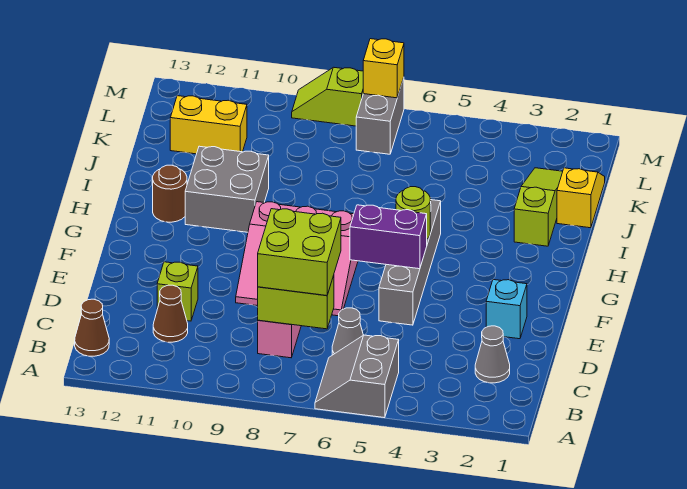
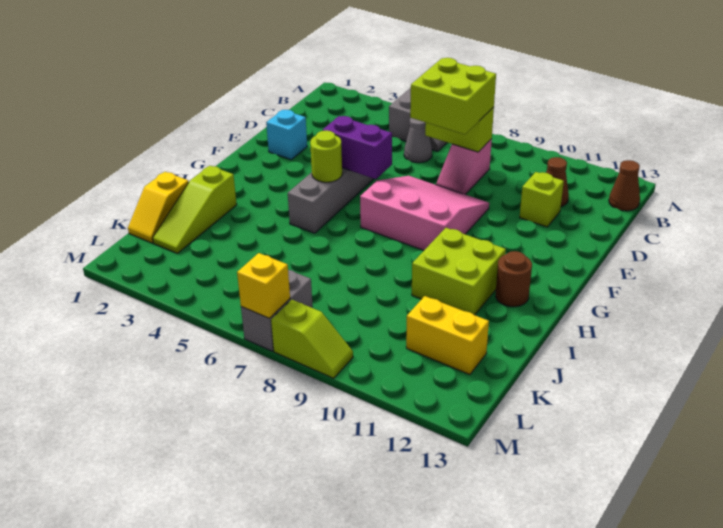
grey cone C2 level 1 -> none
grey brick H10:I11 level 1 -> lime brick H10:I11 level 1

